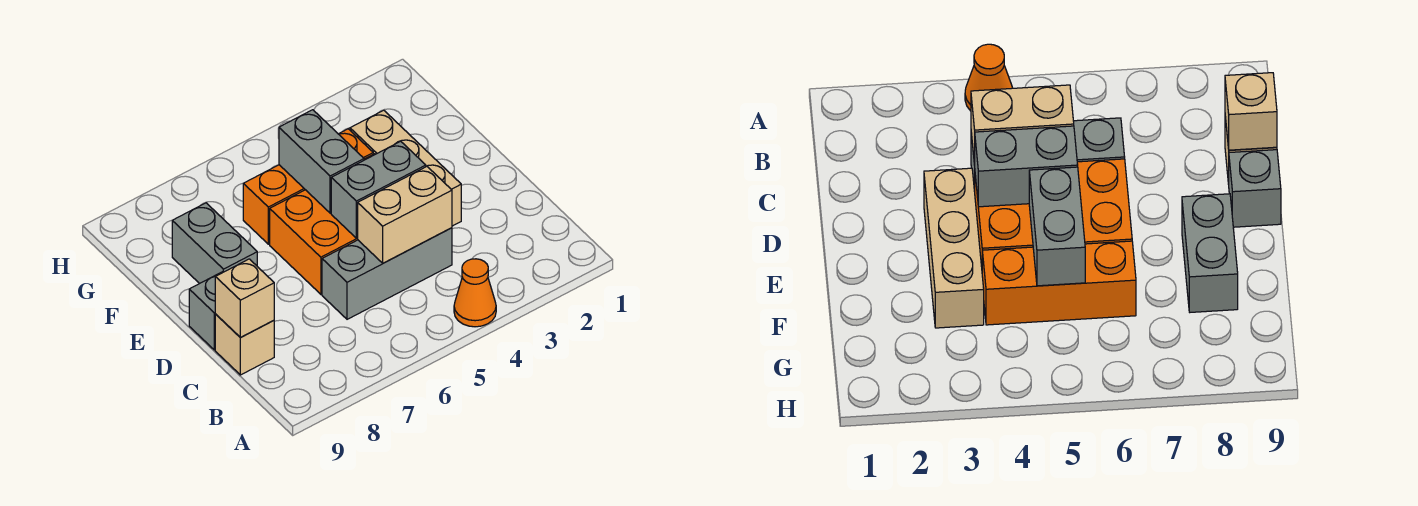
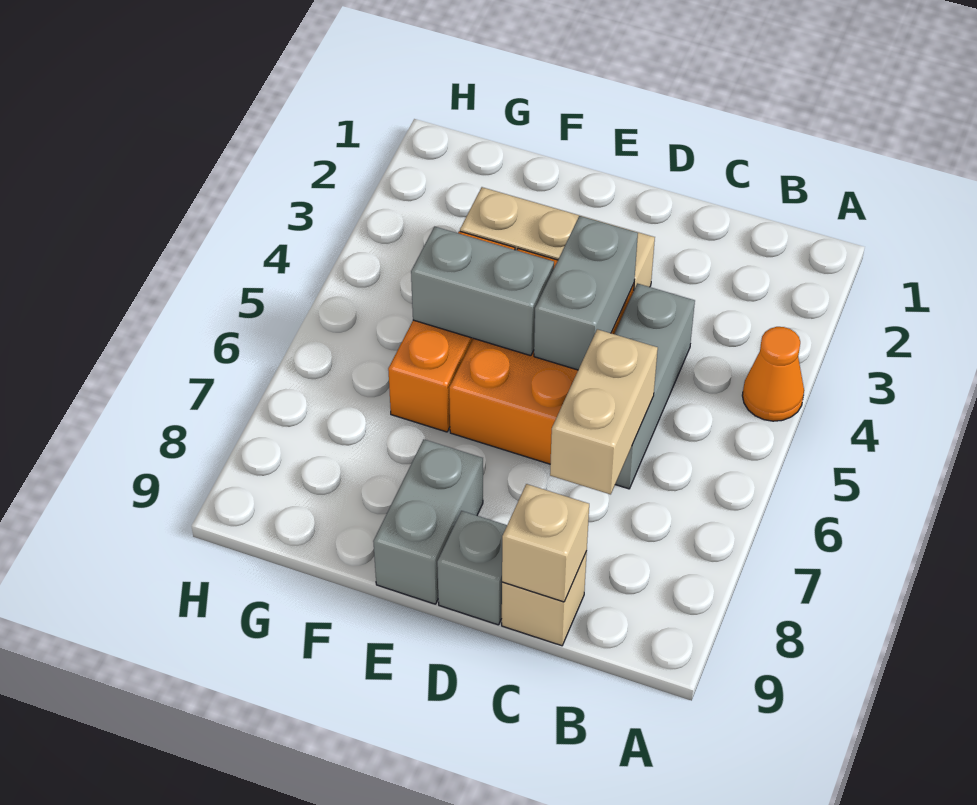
tan brick C4:C5 level 2 -> tan brick C6:C7 level 2
grey brick E8:F8 level 1 -> grey brick E8:E9 level 1

